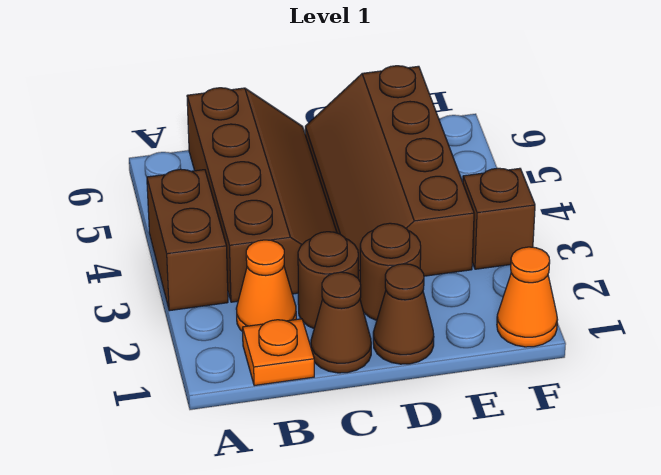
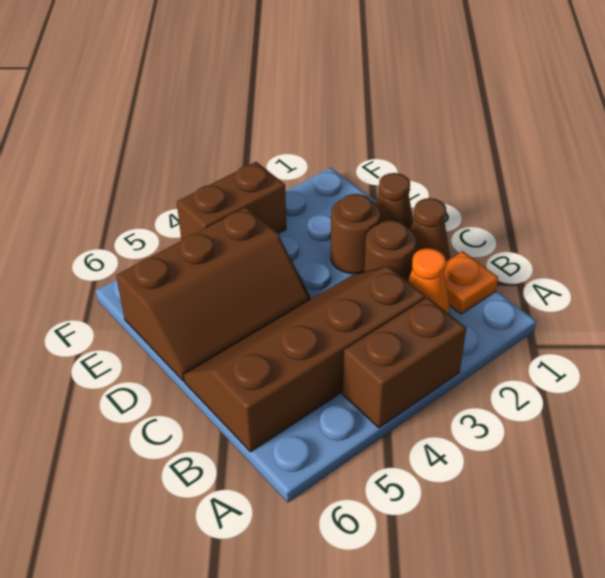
brown slope D3:E6 level 1 top E -> brown slope D4:E6 level 1 top E
orange cone F1 level 1 -> none
brown brick F3 level 1 -> brown brick F3:F4 level 1

